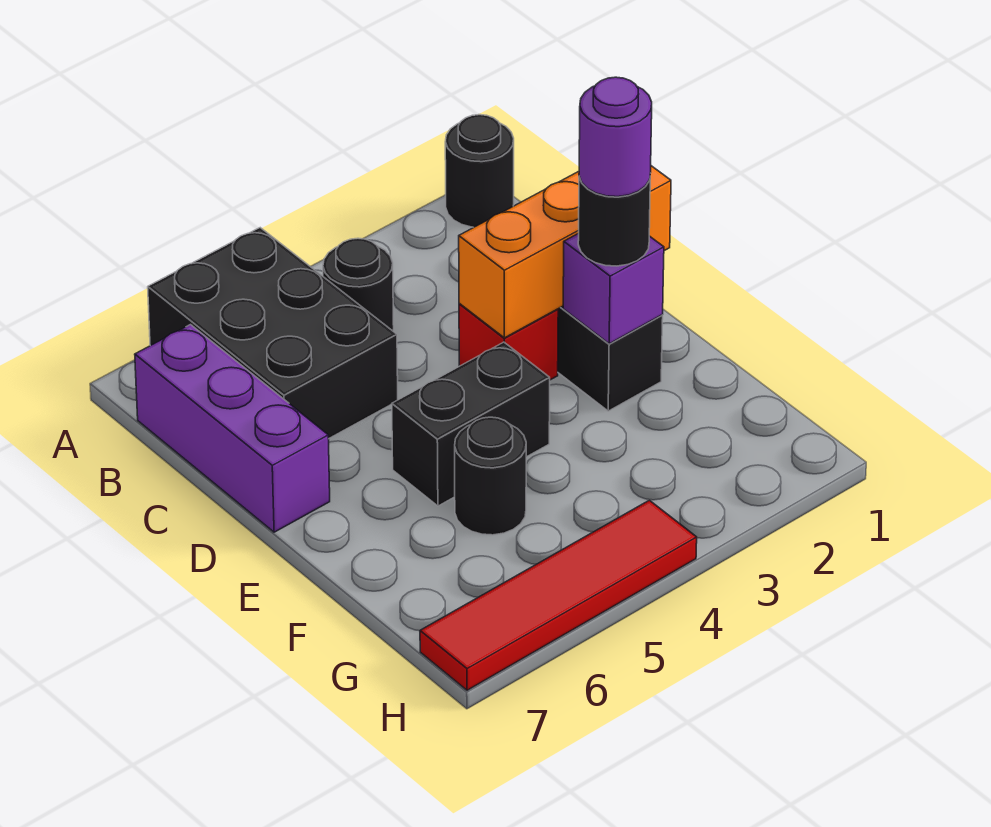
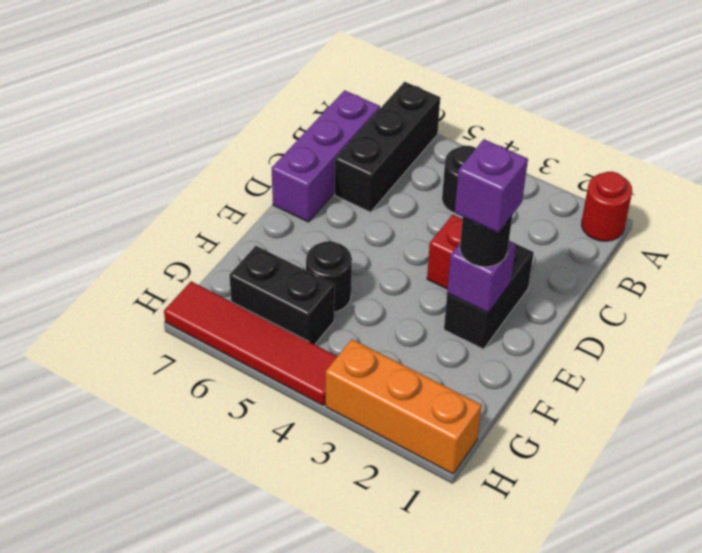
black round brick A1 level 1 -> red round brick A1 level 1
black brick A5:C6 level 1 -> black brick A6:C6 level 1
orange brick D1:D3 level 2 -> orange brick H1:H3 level 1
purple round brick E2 level 4 -> purple brick E2 level 4
black brick E4:E5 level 1 -> black brick G5:G6 level 1

